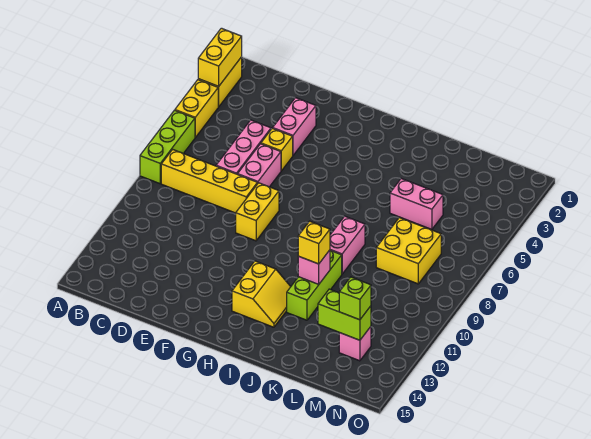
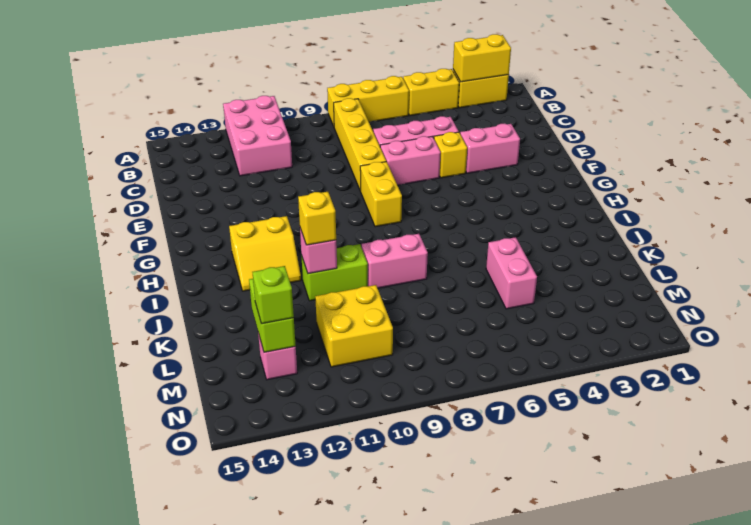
lime brick A6:A8 level 1 -> yellow brick A6:A8 level 1
none -> pink brick A11:C12 level 1
yellow brick F8:F9 level 1 -> yellow brick F8:G8 level 1
lime brick J10:J12 level 1 -> lime brick J10:J11 level 1
yellow brick L7:M8 level 1 -> yellow brick L10:M11 level 1

